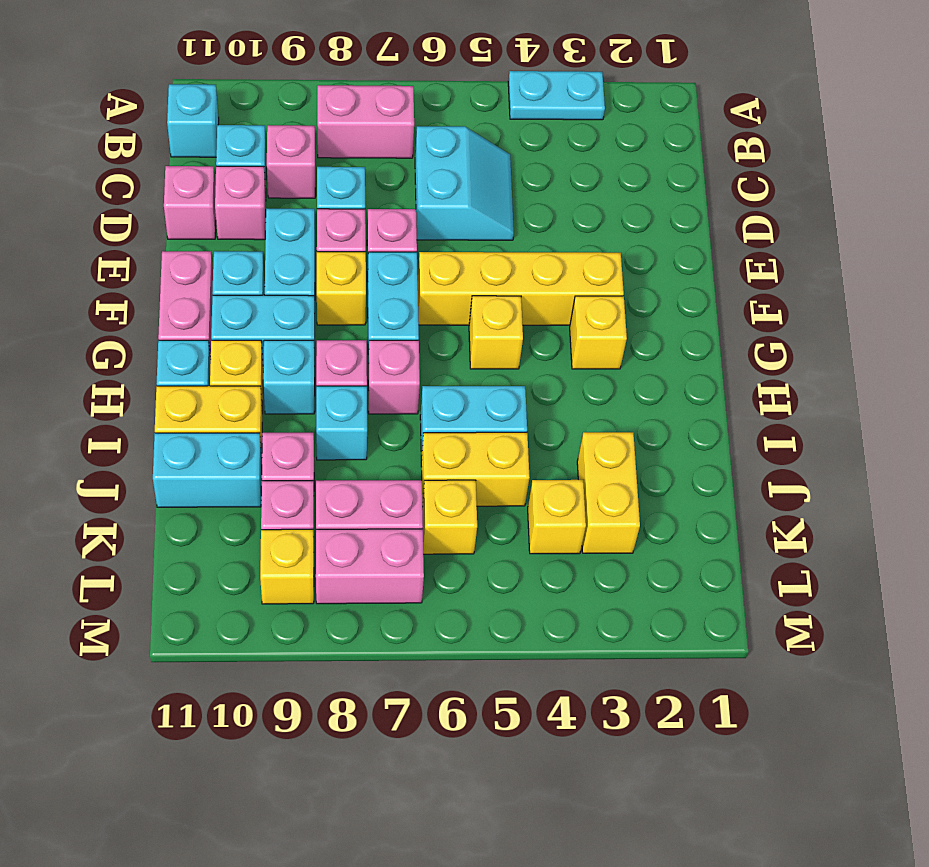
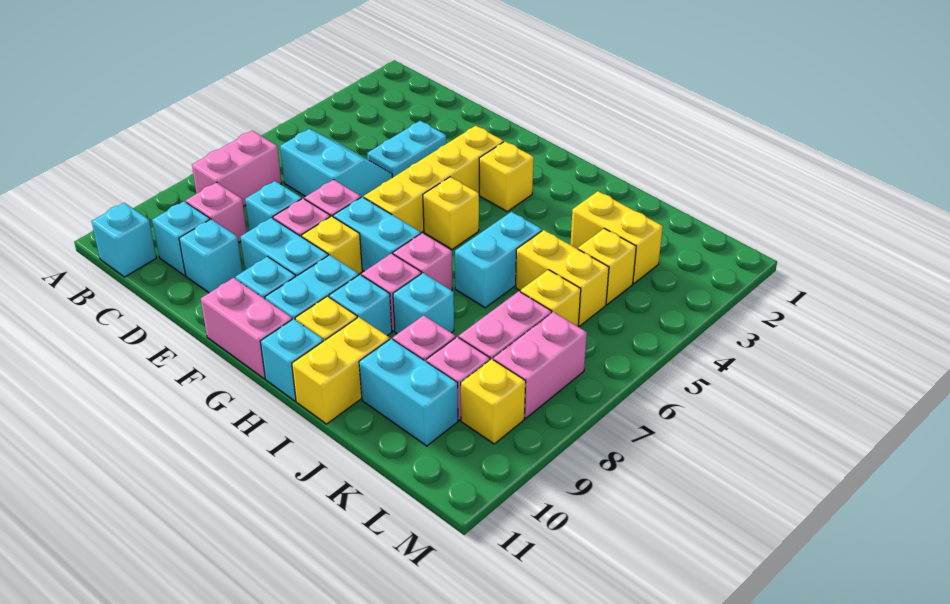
cyan plate A3:A4 level 1 -> cyan plate D3:D4 level 1
pink brick D10 level 1 -> cyan brick D10 level 1
pink brick D11 level 1 -> none
yellow brick J5:J6 level 1 -> yellow brick J5:K5 level 1
cyan brick J10:J11 level 1 -> cyan brick J10:K10 level 1

